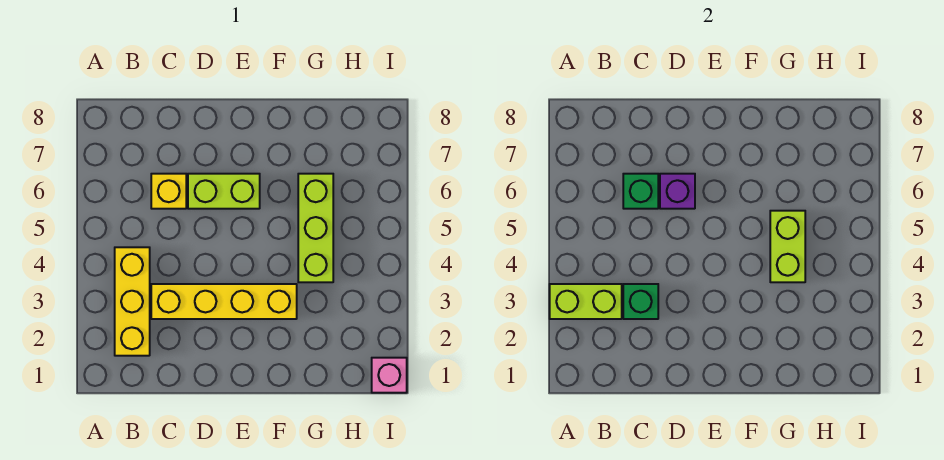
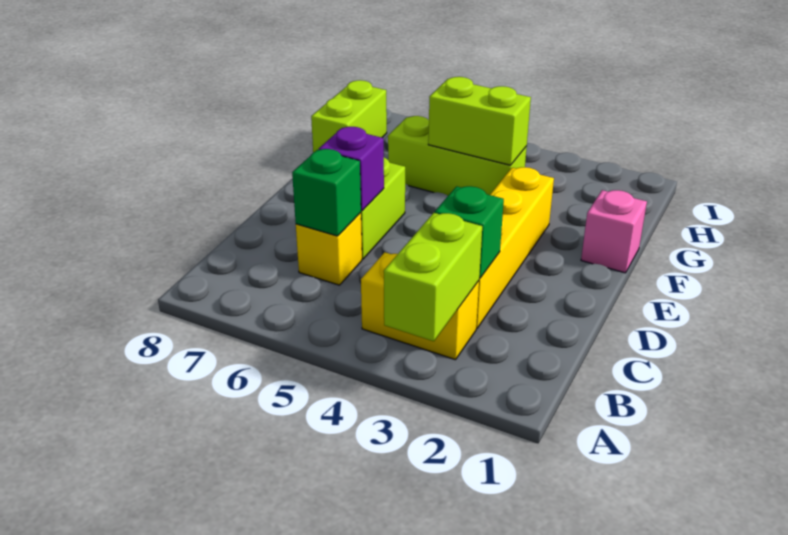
yellow brick B2:B4 level 1 -> yellow brick B3:B4 level 1
none -> lime brick G8:H8 level 1
pink brick I1 level 1 -> pink brick F1 level 1

